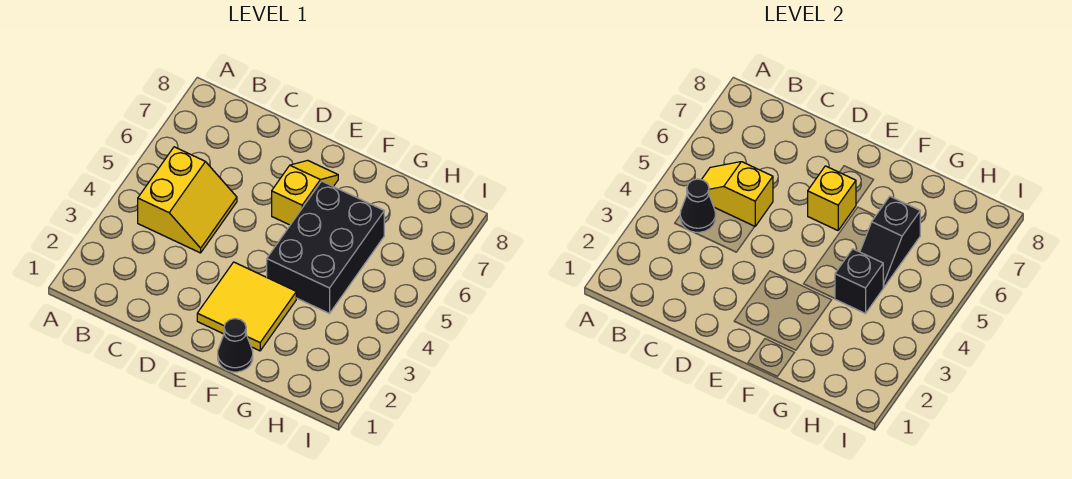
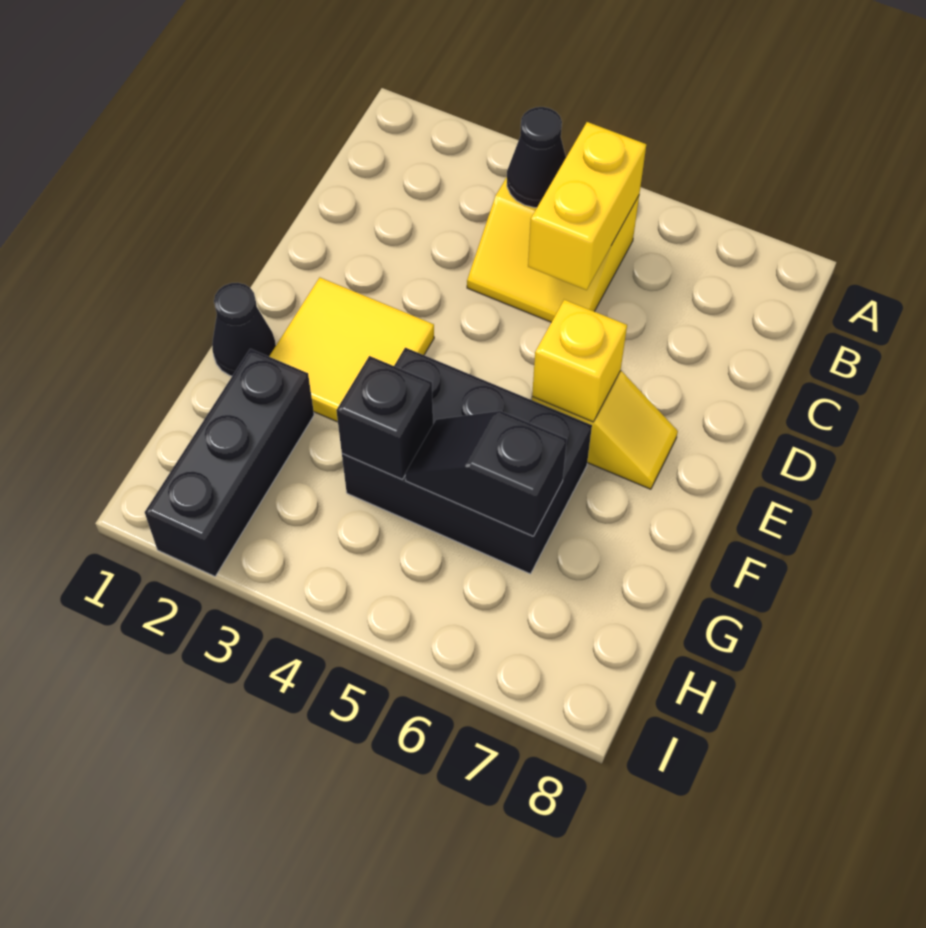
yellow slope B5:C5 level 2 top C -> yellow brick B5:C5 level 2
none -> black brick G2:I2 level 1

